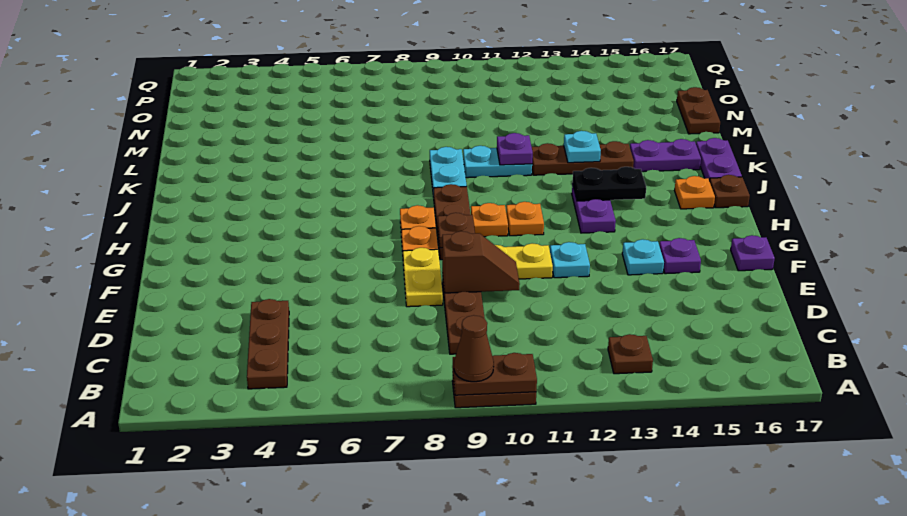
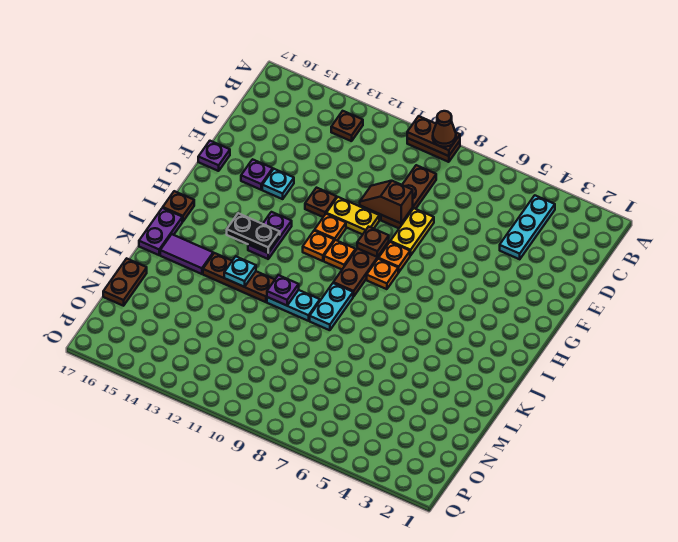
brown plate B4:D4 level 1 -> cyan plate B4:D4 level 1
cyan plate F12 level 1 -> brown plate F12 level 1
orange plate I16 level 1 -> orange plate G11 level 1
purple plate K15:K16 level 1 -> purple tile K15:K16 level 1

